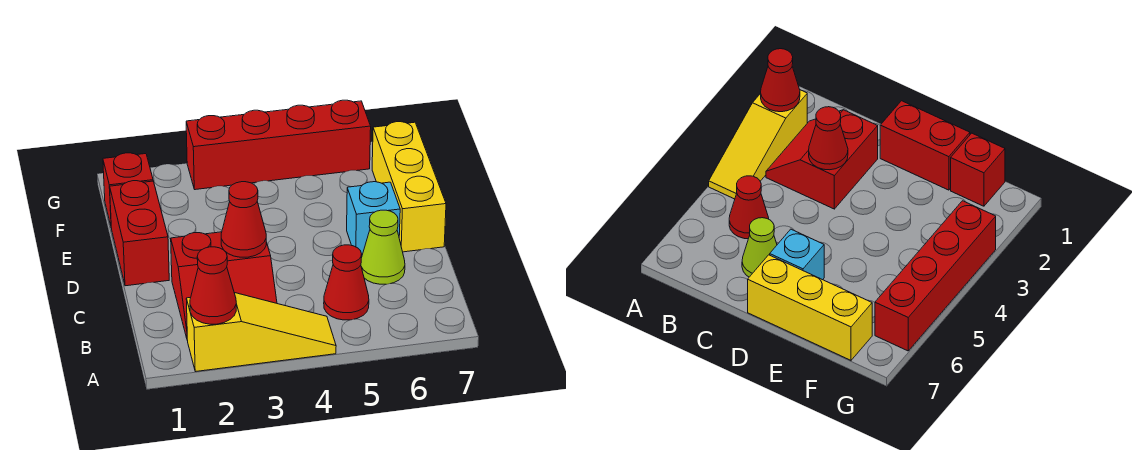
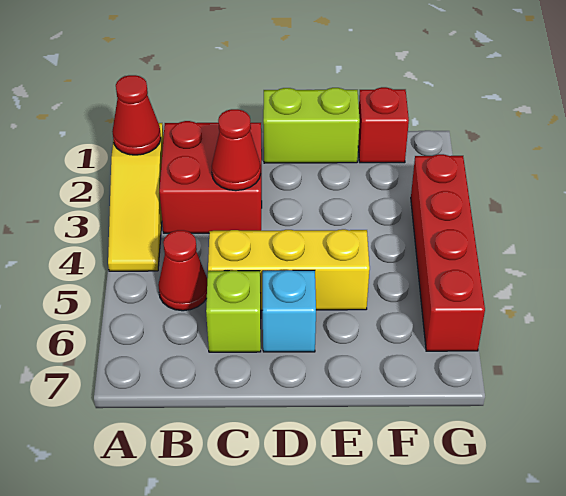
red slope B2:C3 level 1 top C -> red brick B2:C3 level 1
lime cone C6 level 1 -> lime brick C6 level 1
red brick D1:E1 level 1 -> lime brick D1:E1 level 1
yellow brick D7:F7 level 1 -> yellow brick C5:E5 level 1

